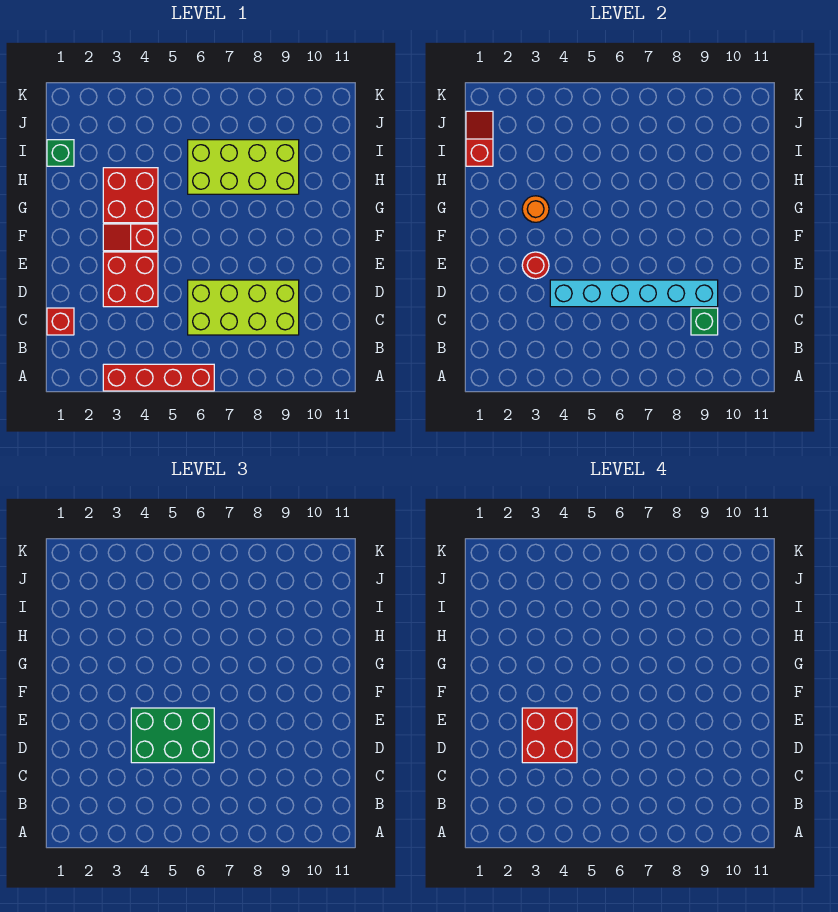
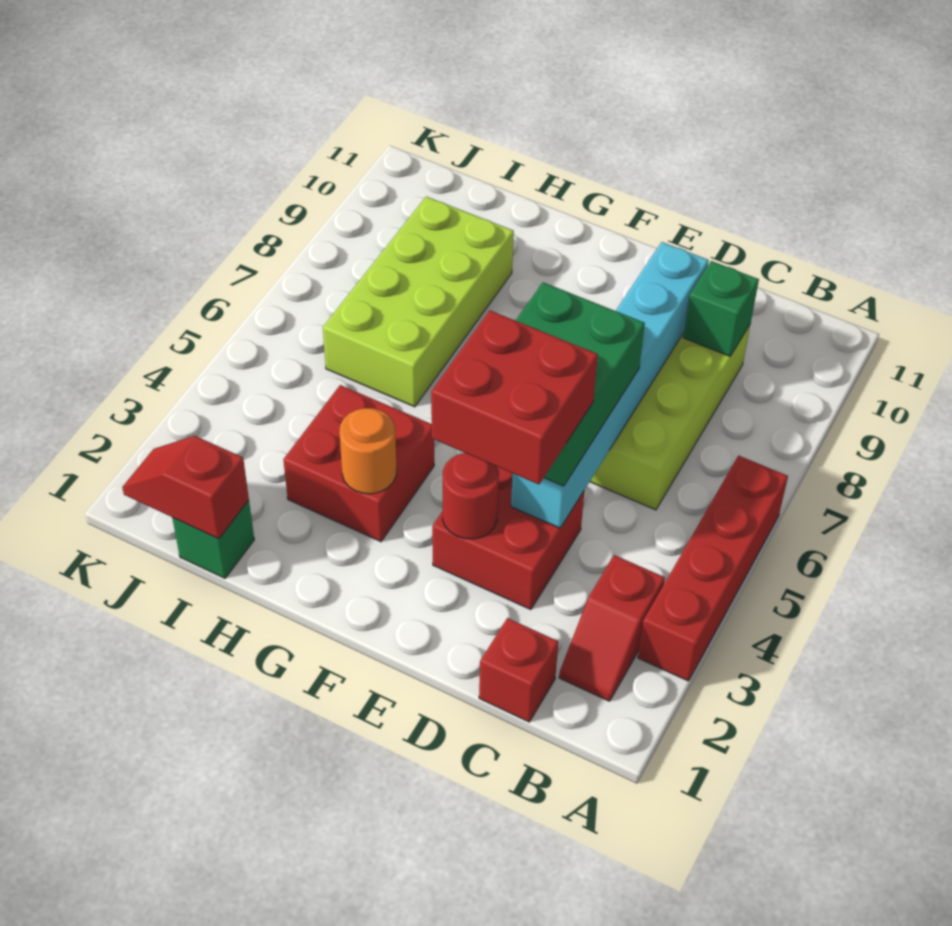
red slope F3:F4 level 1 top 4 -> red slope B2:B3 level 1 top 3

